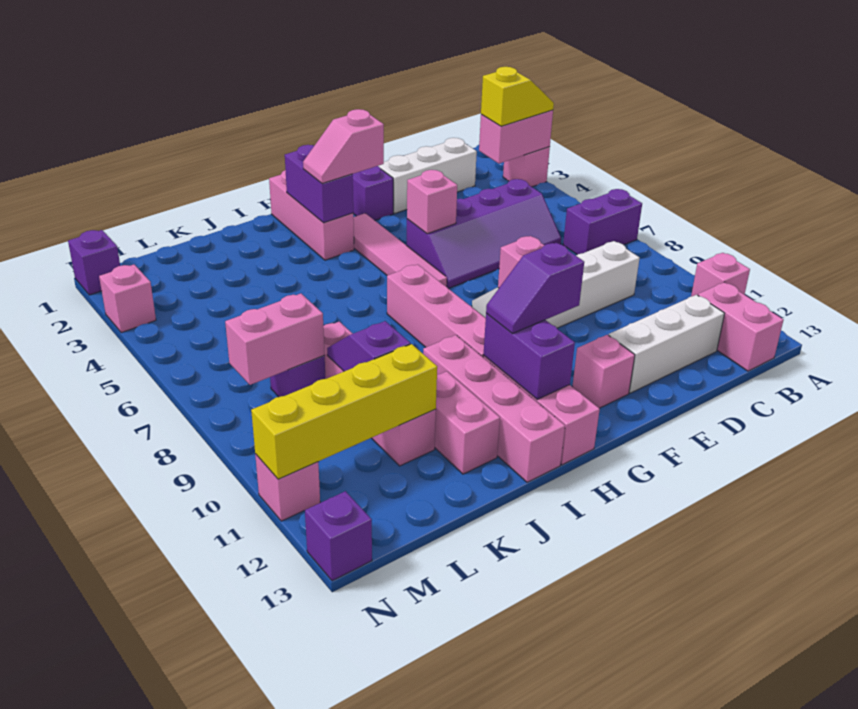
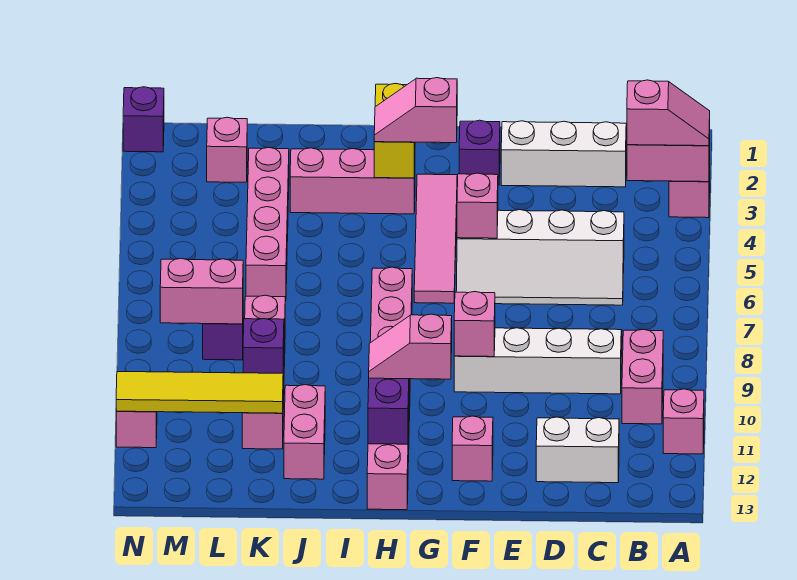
yellow slope A3:B3 level 3 top B -> pink slope A3:B3 level 3 top B
purple brick A7:B7 level 1 -> none
pink brick B12:B13 level 1 -> pink brick B9:B10 level 1
purple slope C5:F6 level 1 top 5 -> white slope C5:F6 level 1 top 5
white brick C12:E12 level 1 -> white brick C12:D12 level 1
purple slope G11:H11 level 3 top G -> pink slope G11:H11 level 3 top G
pink brick H1:H3 level 1 -> pink brick H3:J3 level 1
purple brick H2:H3 level 2 -> yellow brick H2:H3 level 2
pink brick I10:I13 level 1 -> pink brick K3:K6 level 1
yellow brick K11:N11 level 2 -> yellow tile K11:N11 level 2
pink brick N3 level 1 -> pink brick L2 level 1
purple brick N13 level 1 -> none

